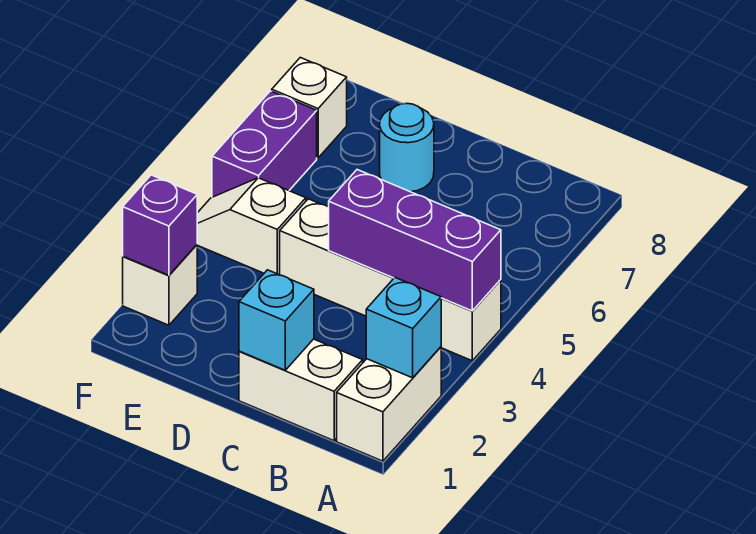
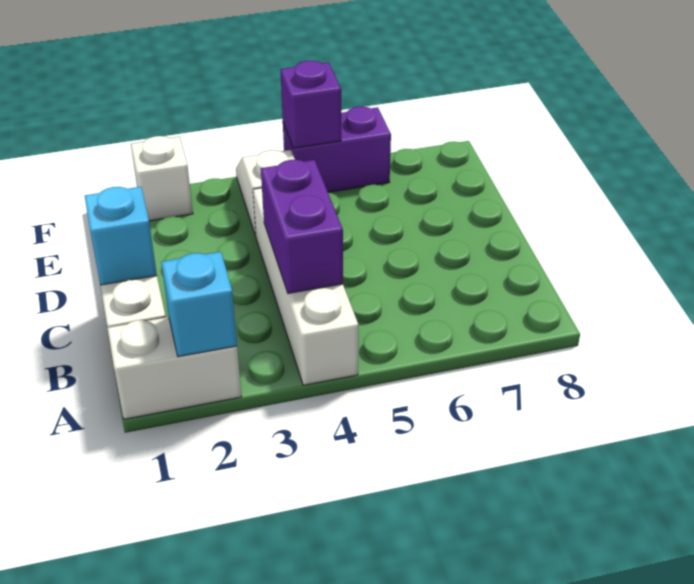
purple brick A4:C4 level 2 -> purple brick B4:C4 level 2
cyan round brick D7 level 1 -> none
purple brick F2 level 2 -> purple brick F5 level 2
white brick F7 level 1 -> none

